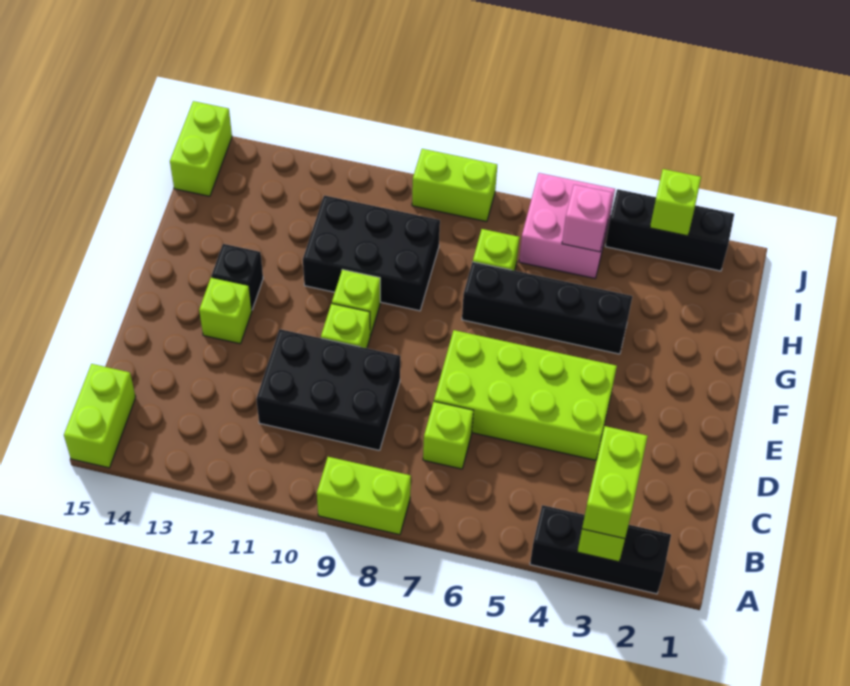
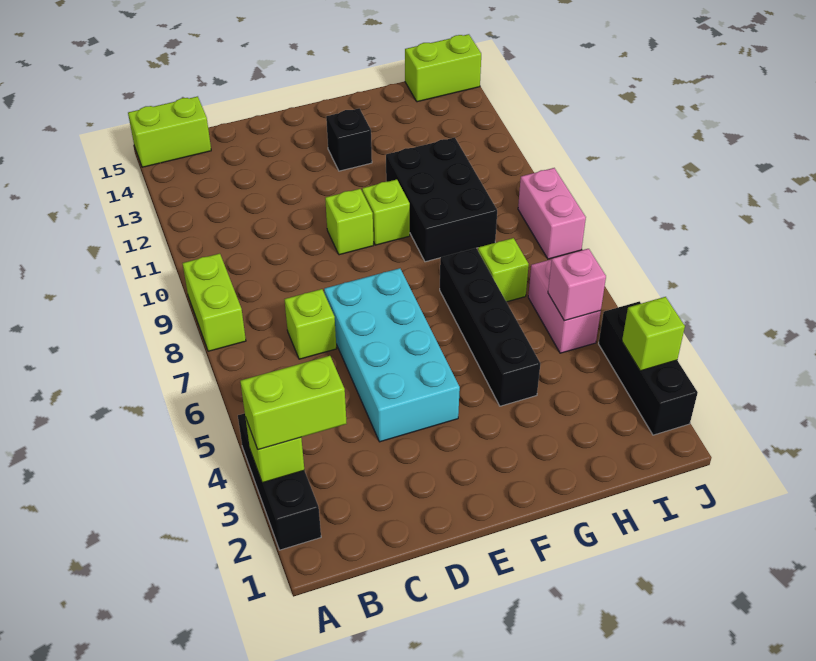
black brick C9:D11 level 1 -> none
lime brick D4:E7 level 1 -> cyan brick D4:E7 level 1
lime brick E13 level 1 -> none
pink brick I5:J6 level 1 -> pink brick I5:I6 level 1
lime brick J8:J9 level 1 -> pink brick J8:J9 level 1

